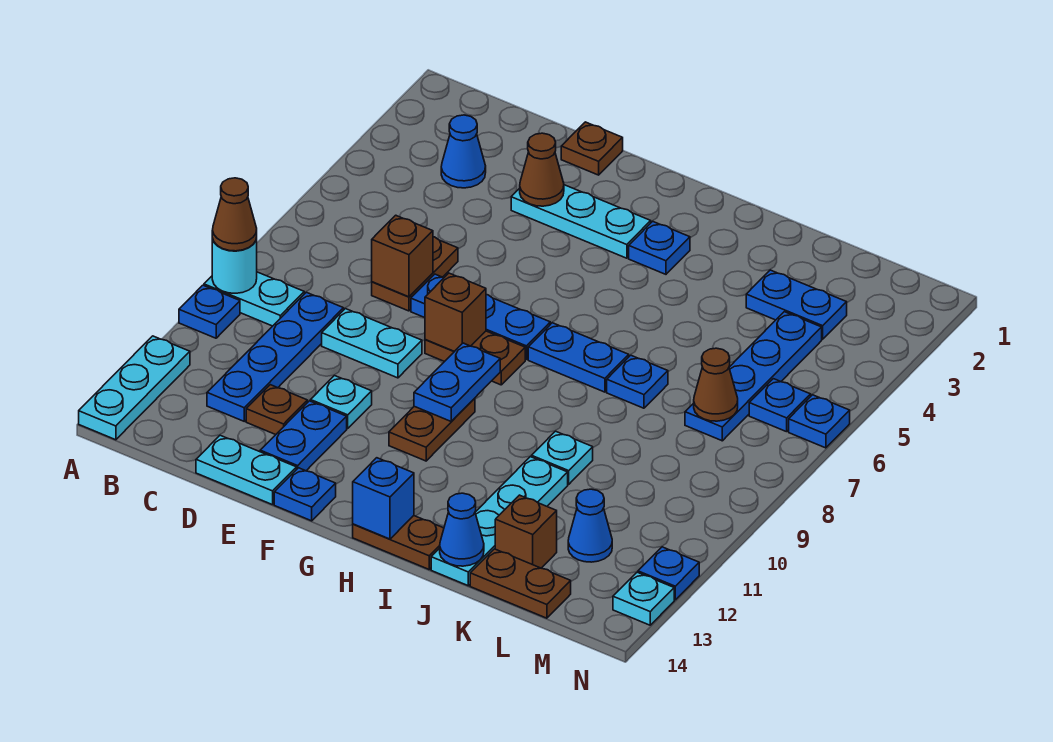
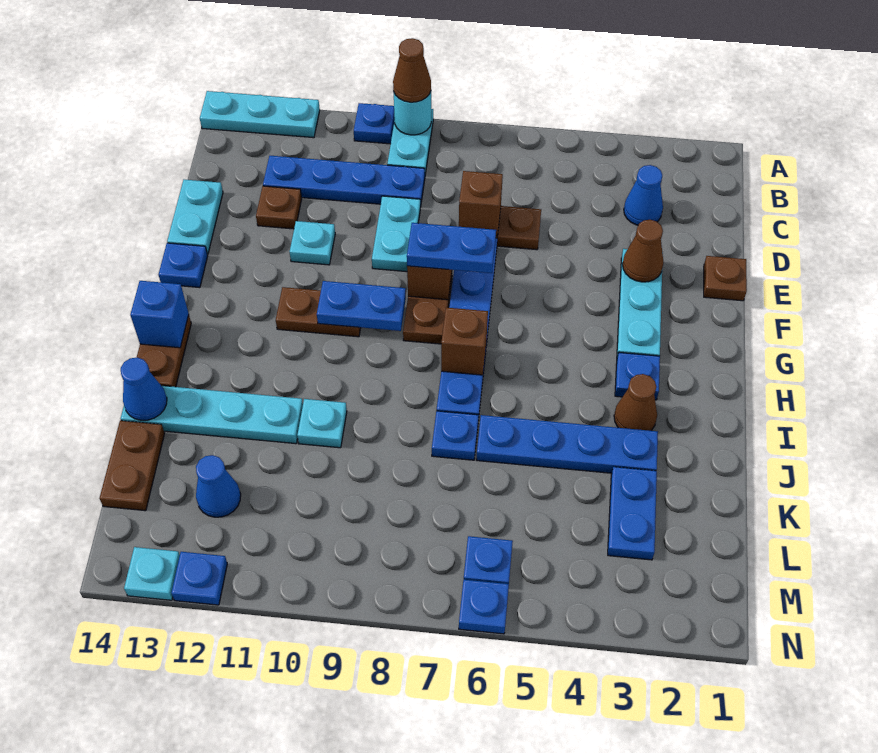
blue plate E12:E13 level 1 -> blue plate F7:F8 level 3
brown brick K13 level 1 -> brown brick H7 level 2
blue plate L4:L7 level 1 -> blue plate J3:J6 level 1
brown cone L7 level 2 -> brown cone I3 level 1

